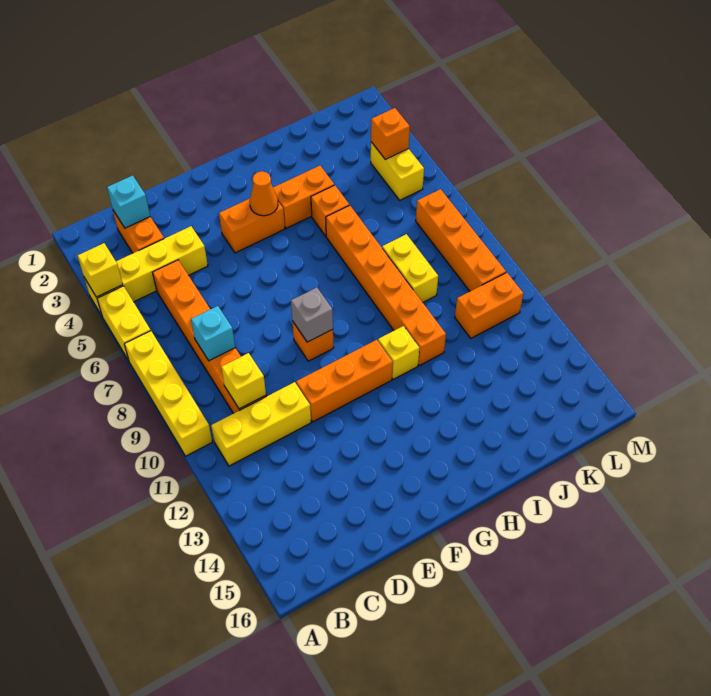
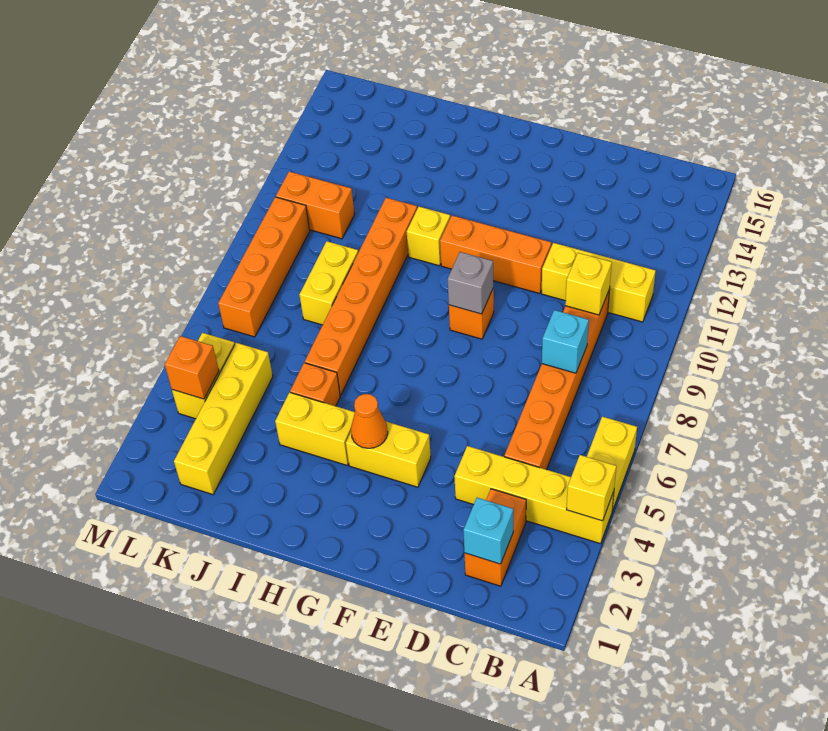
yellow brick A7:A10 level 1 -> yellow brick K2:K5 level 1
orange brick F4:G4 level 1 -> yellow brick F4:G4 level 1
orange brick H4:I4 level 1 -> yellow brick H4:I4 level 1

